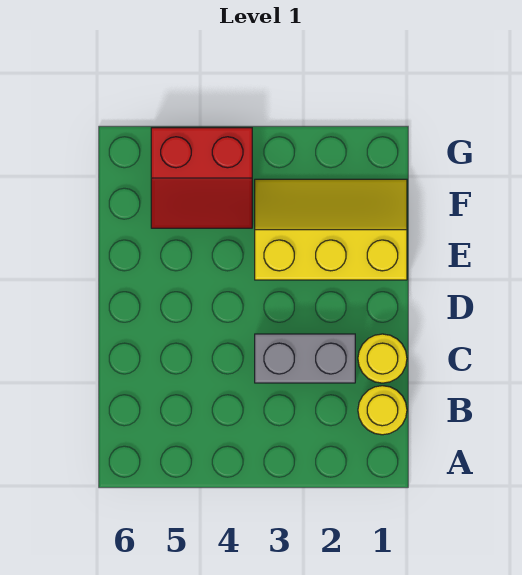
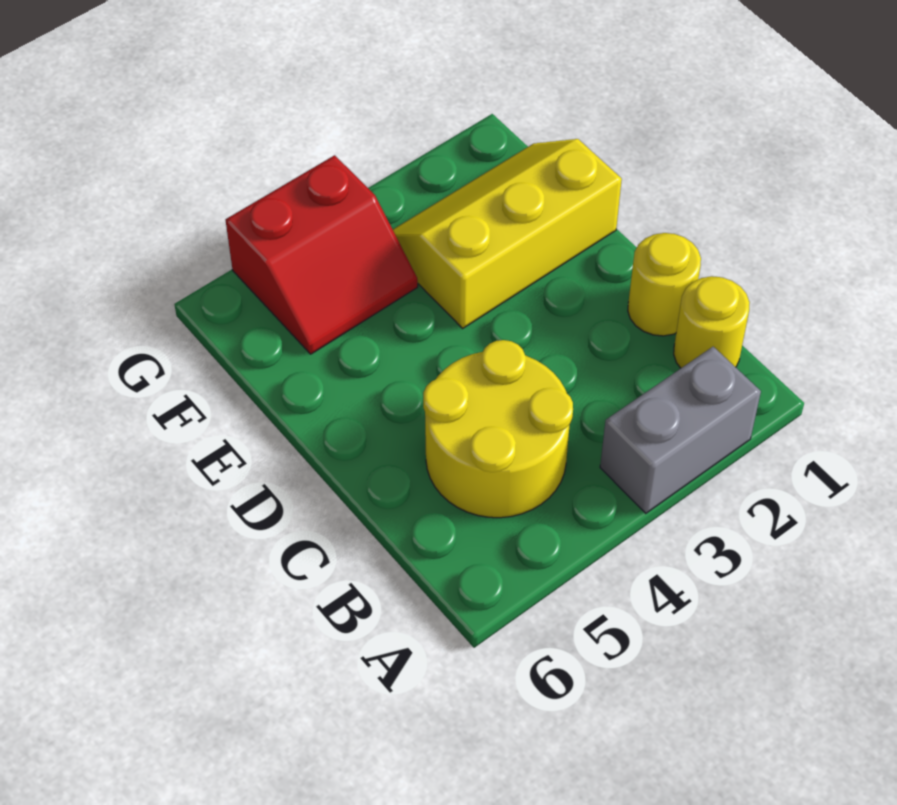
none -> yellow round brick B4:C5 level 1
grey brick C2:C3 level 1 -> grey brick A2:A3 level 1

